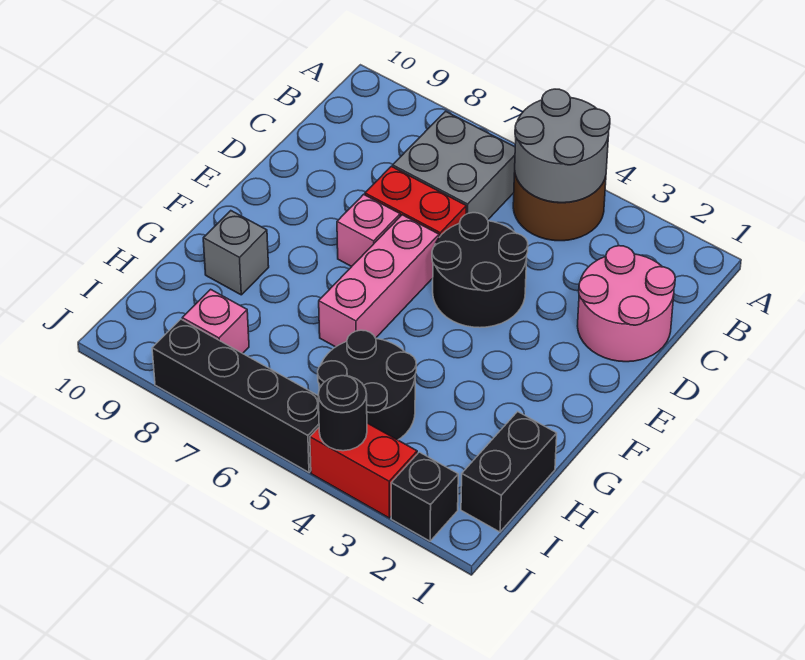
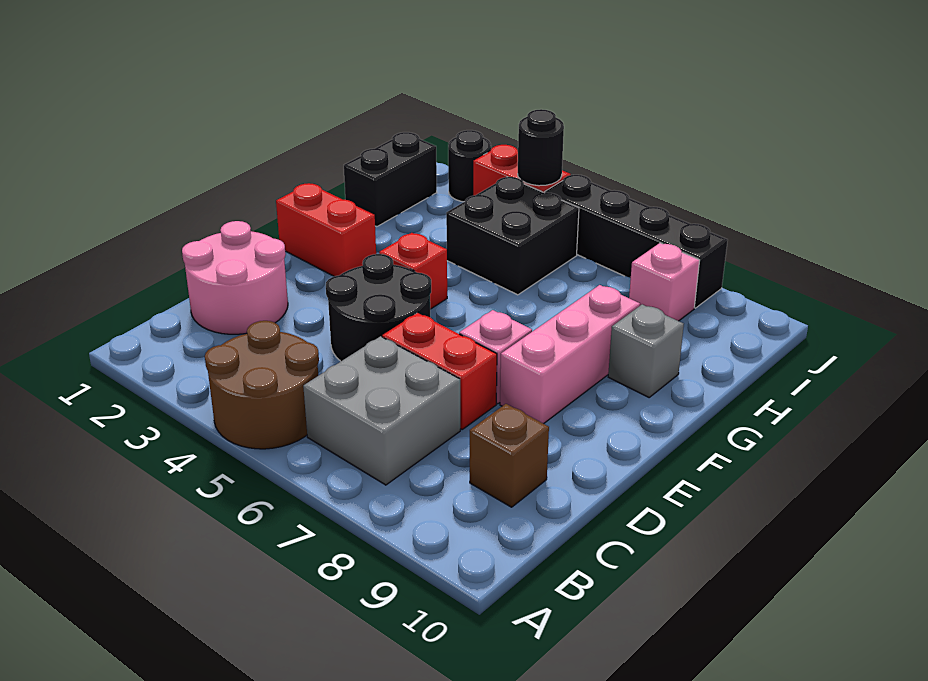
grey round brick A4:B5 level 2 -> none
none -> brown brick C9 level 1
pink brick E6:G6 level 1 -> pink brick E8:G8 level 1
none -> red brick F1:F2 level 1
none -> red brick F4 level 1
black round brick H4:I5 level 1 -> black brick H4:I5 level 1
black brick J2 level 1 -> black round brick J2 level 1

